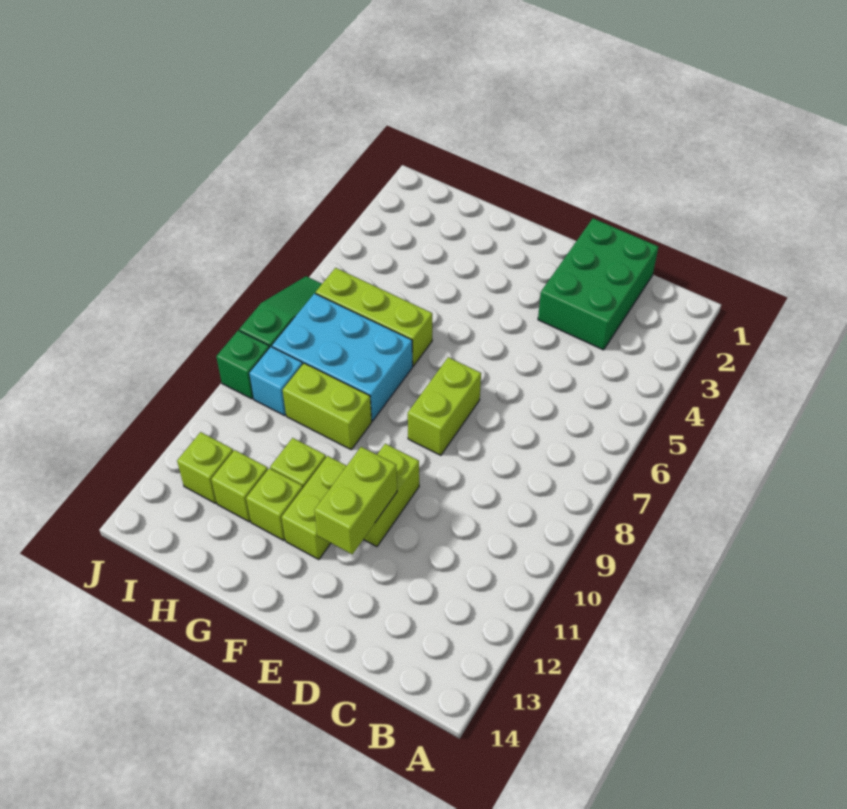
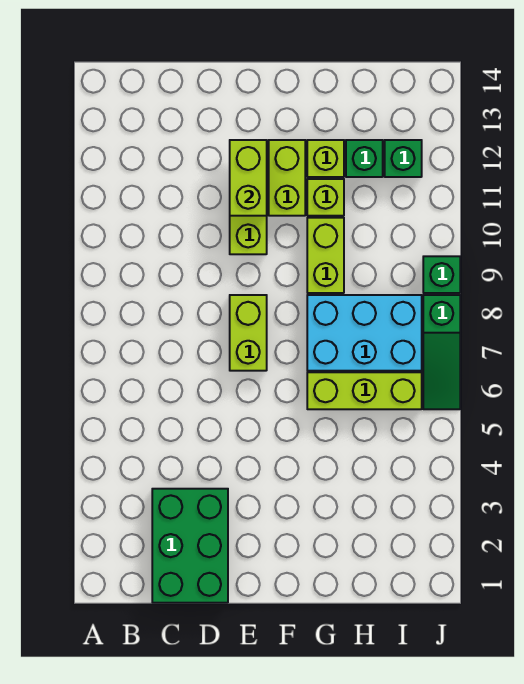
lime brick G9:H9 level 1 -> lime brick G9:G10 level 1
lime brick H12 level 1 -> green brick H12 level 1
cyan brick I9 level 1 -> none
lime brick I12 level 1 -> green brick I12 level 1

